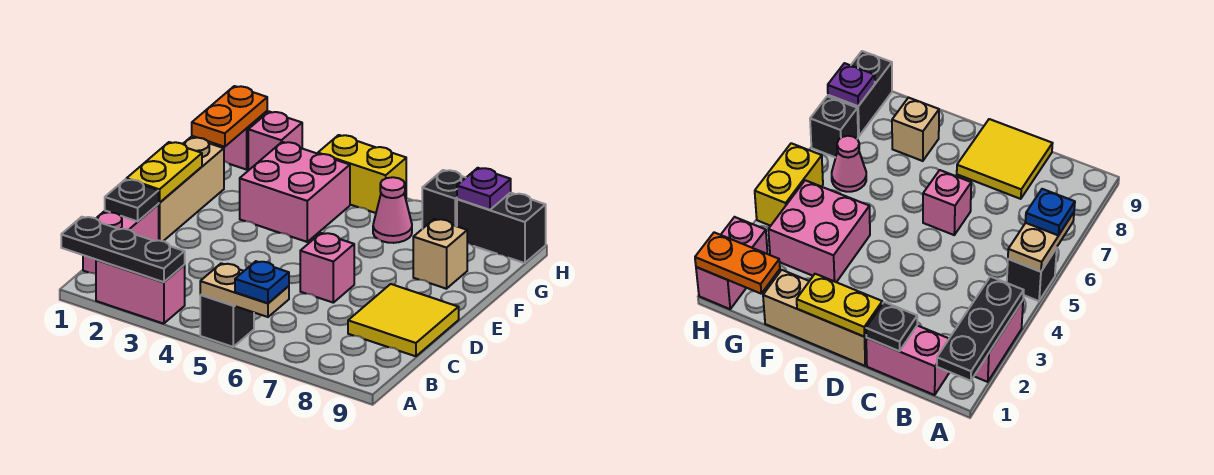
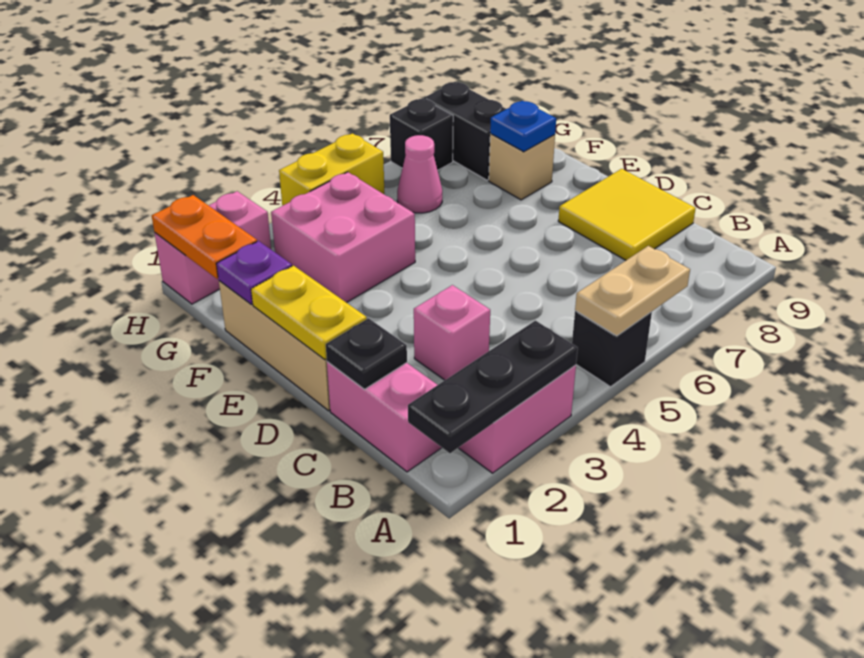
blue plate A6 level 3 -> blue plate F8 level 2
pink brick D6 level 1 -> pink brick C3 level 1
black brick H8:H9 level 1 -> black brick G8:H8 level 1
purple plate H8 level 2 -> purple plate F1 level 2

